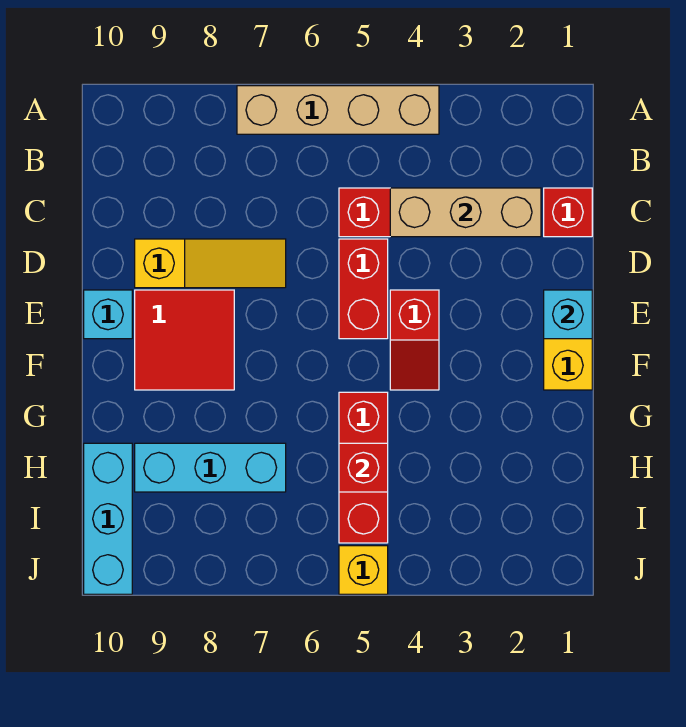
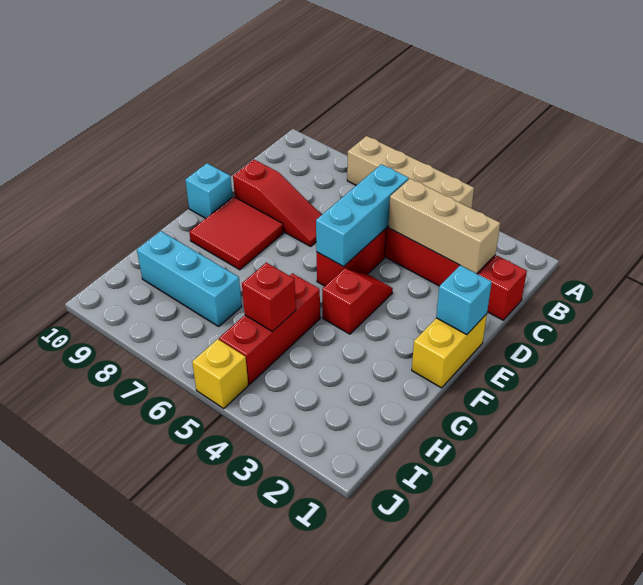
yellow slope D7:D9 level 1 top 9 -> red slope D7:D9 level 1 top 9
red slope E4:F4 level 1 top E -> red slope E4:F4 level 1 top F
cyan brick H10:J10 level 1 -> cyan brick C5:E5 level 2

